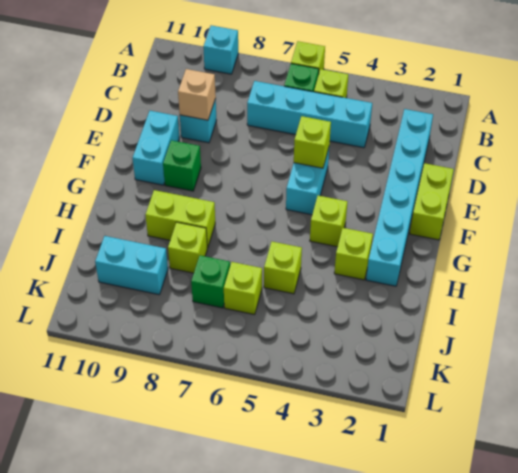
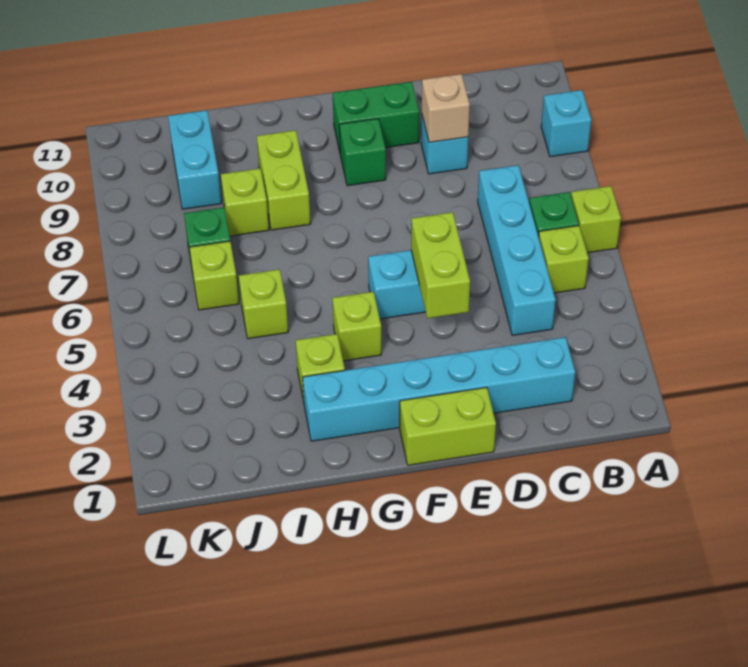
lime brick E5 level 2 -> lime brick E4:E5 level 2
cyan brick E10:F10 level 1 -> green brick E10:F10 level 1

